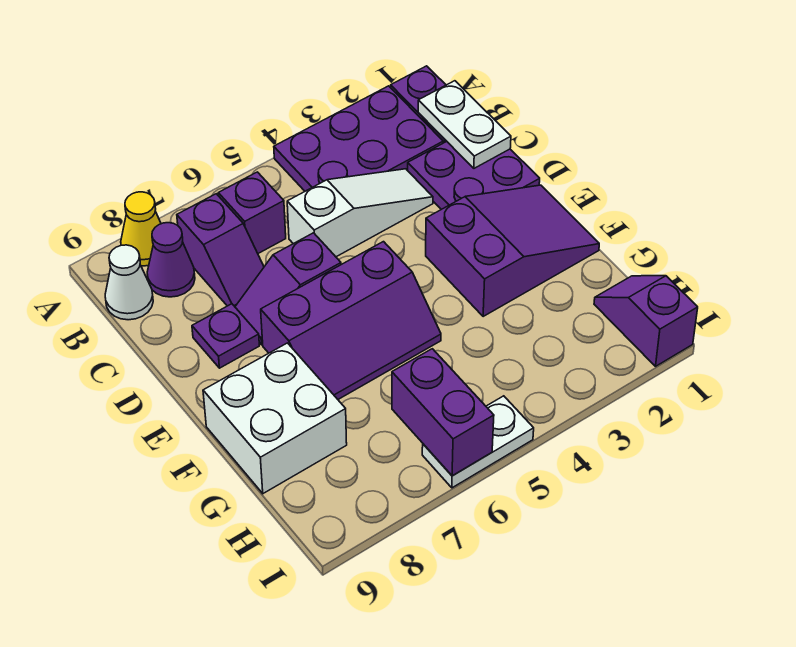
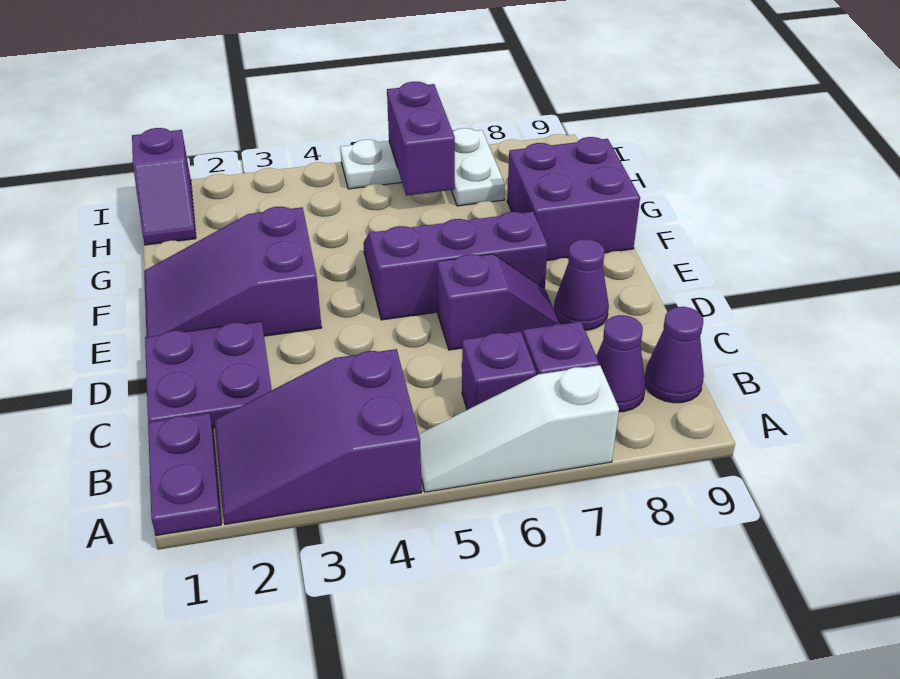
purple plate A2:B4 level 1 -> purple slope A2:B4 level 1 top 4
yellow cone A8 level 1 -> none
white plate B1:C1 level 2 -> white plate H7:I7 level 1
white cone B9 level 1 -> purple cone B9 level 1
white slope C3:C5 level 1 top 5 -> white slope A5:A7 level 1 top 7
purple plate D8 level 1 -> purple cone D8 level 1
white brick F8:G9 level 1 -> purple brick F8:G9 level 1

